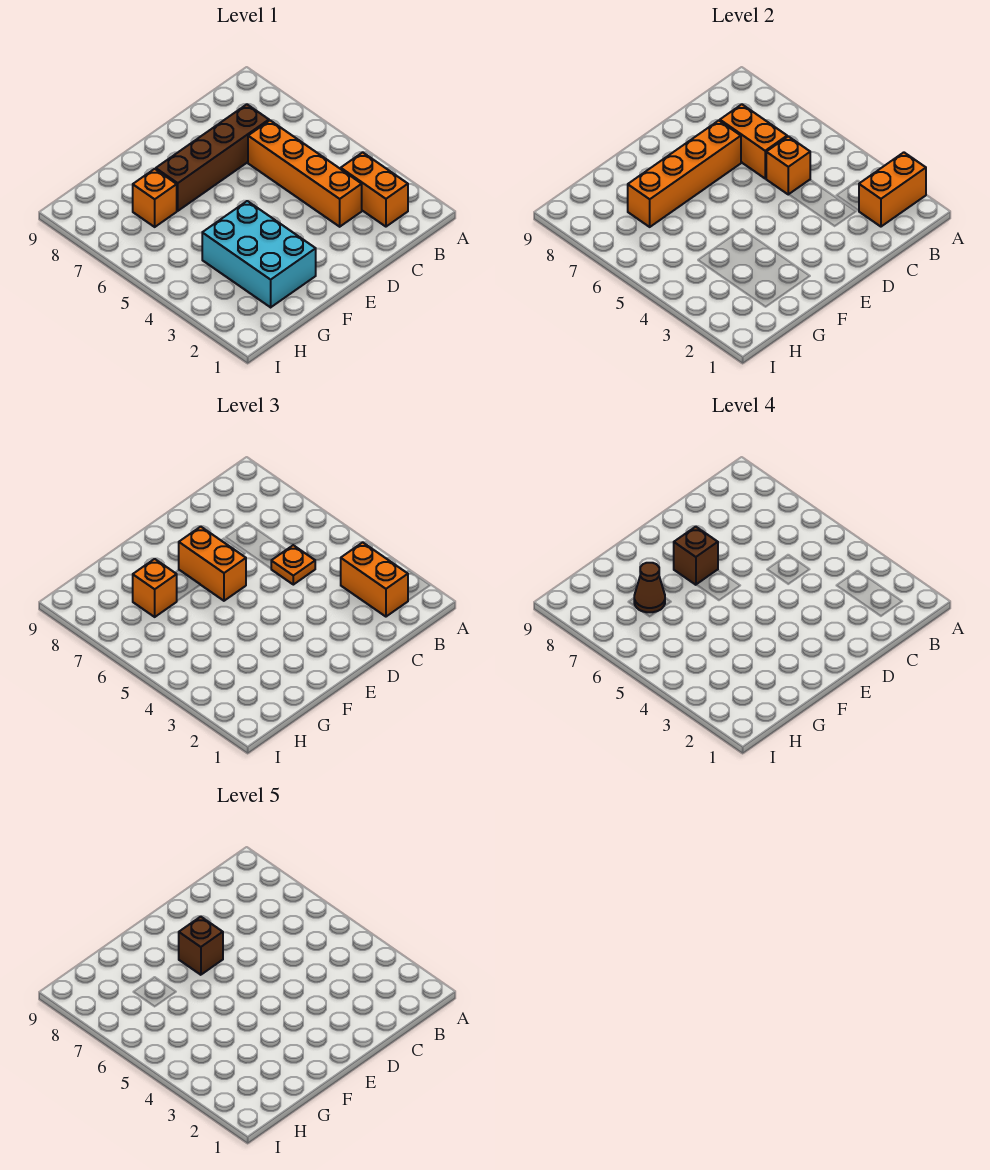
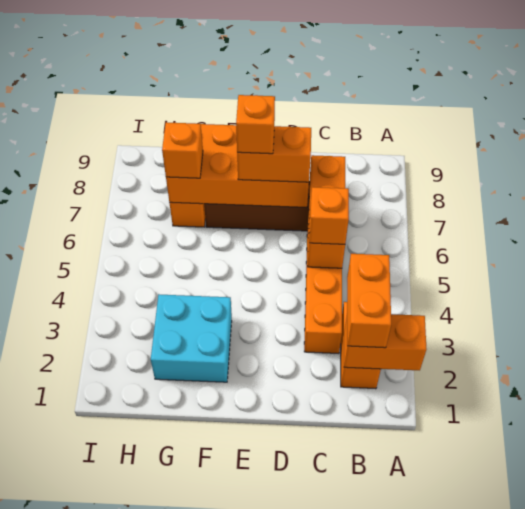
orange plate C5 level 3 -> orange brick C5 level 3
orange brick D7:G7 level 2 -> orange brick D7:G8 level 2
orange brick E6:E7 level 3 -> orange brick D7:E7 level 3
brown brick E7 level 4 -> orange brick E7 level 4
brown brick E7 level 5 -> none
cyan brick F2:G4 level 1 -> cyan brick F2:G3 level 1
brown cone G7 level 4 -> none

